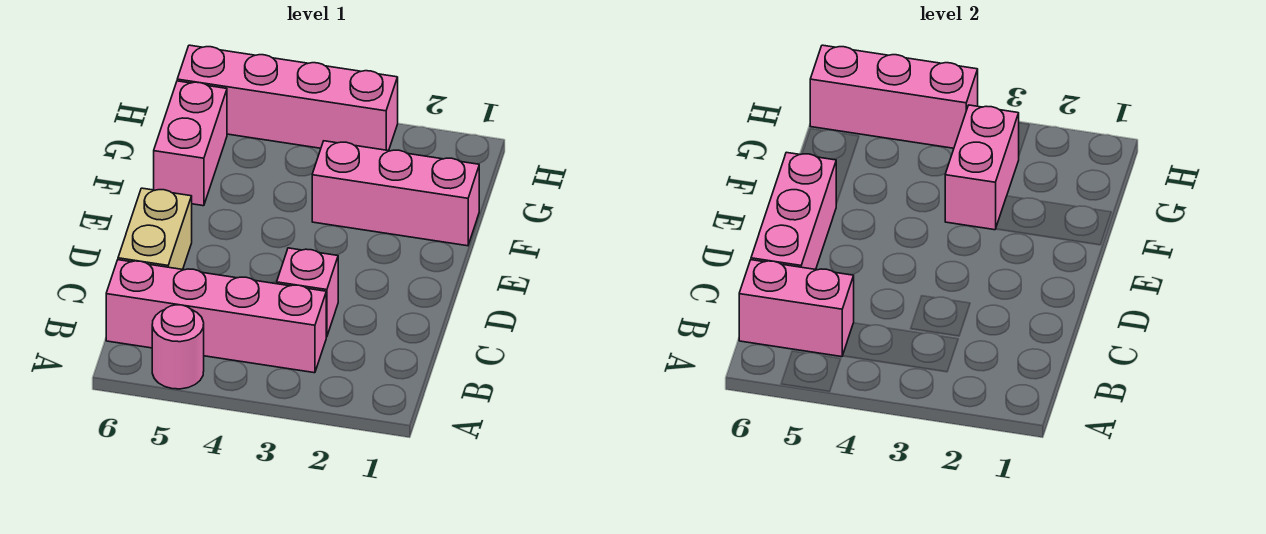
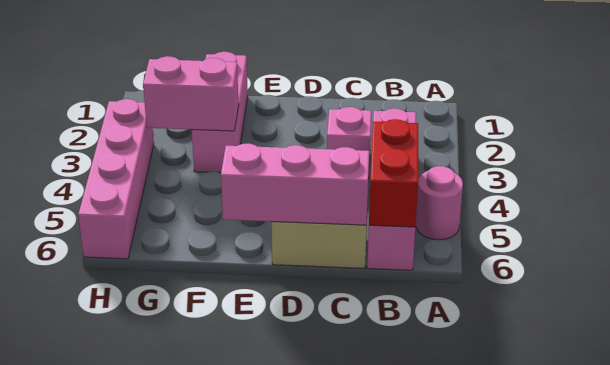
pink brick B5:B6 level 2 -> red brick B5:B6 level 2
pink brick F6:G6 level 1 -> none
pink brick H4:H6 level 2 -> none

